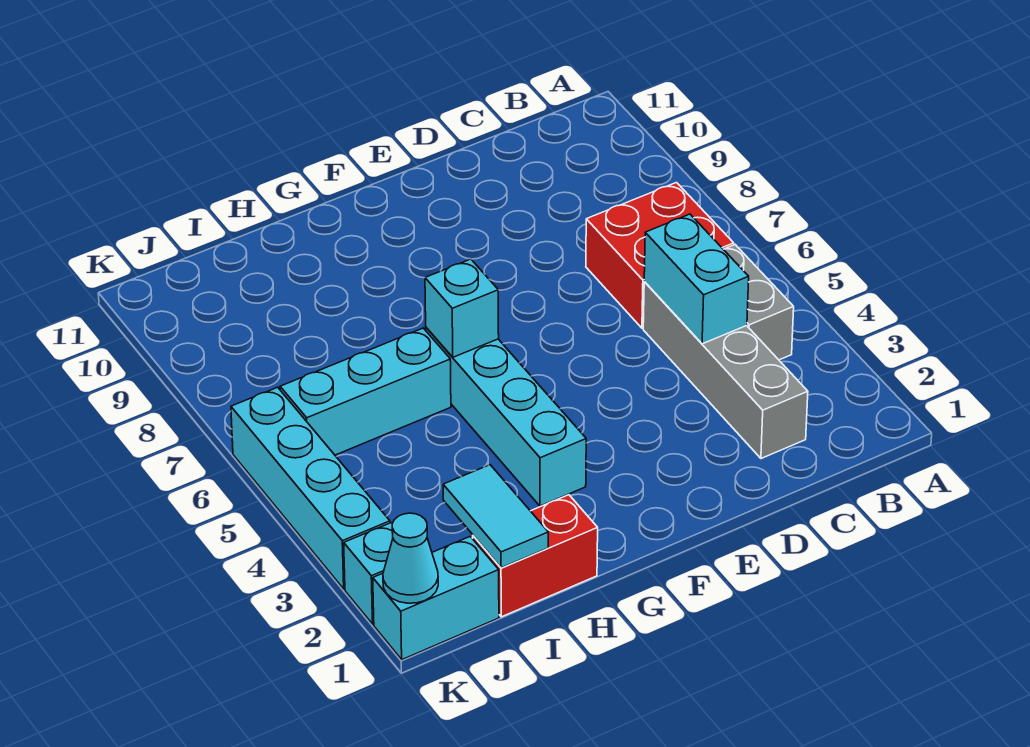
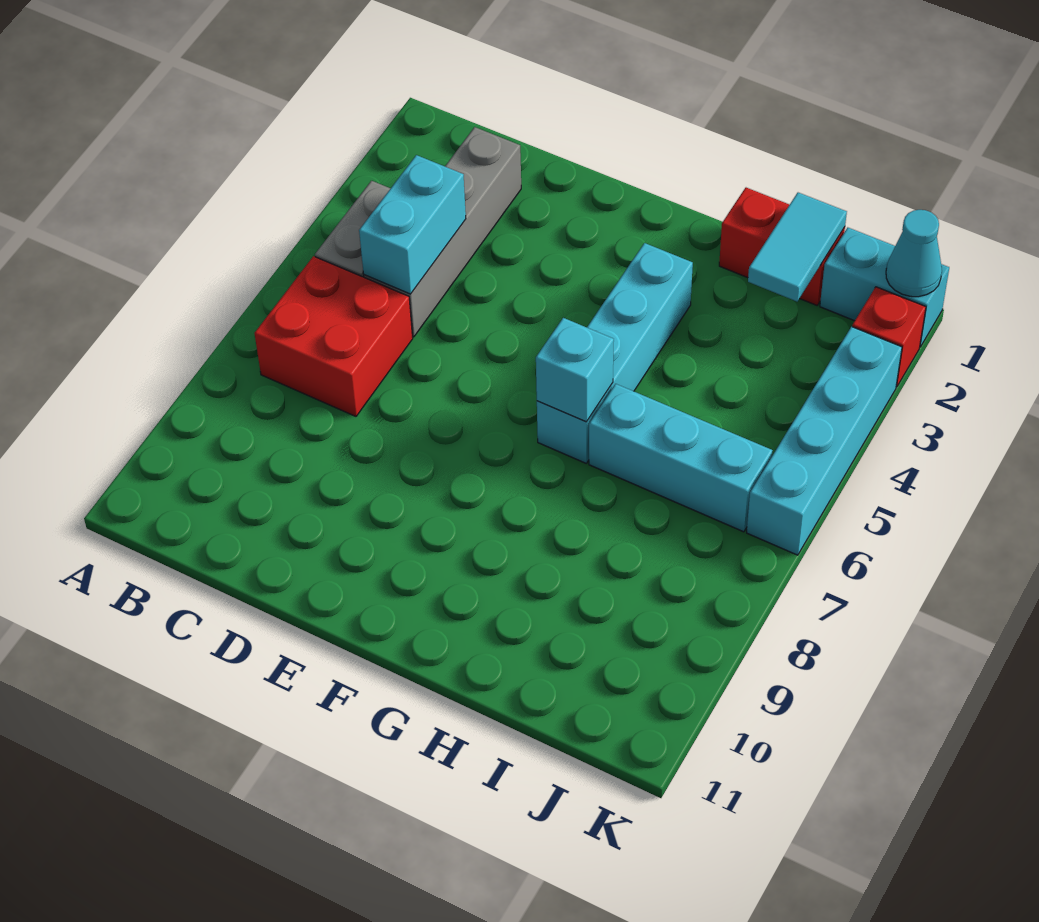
cyan brick K2 level 1 -> red brick K2 level 1

